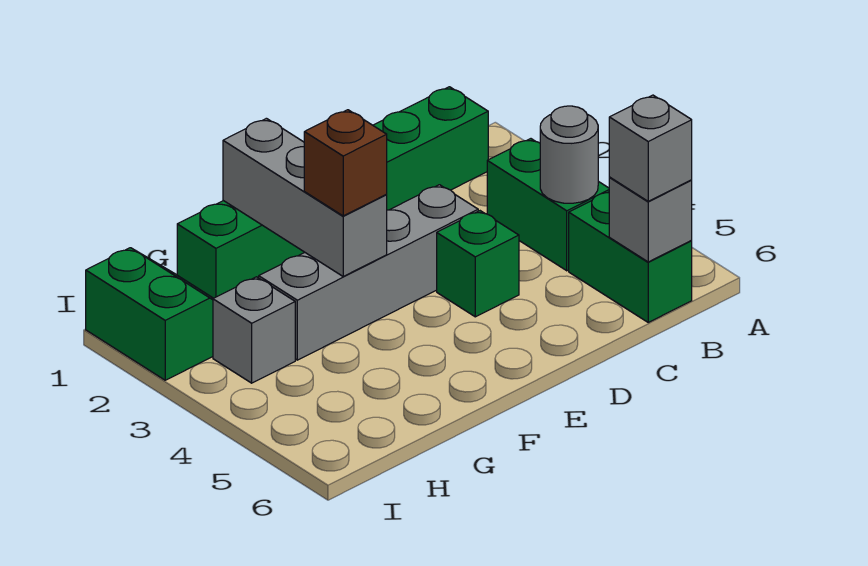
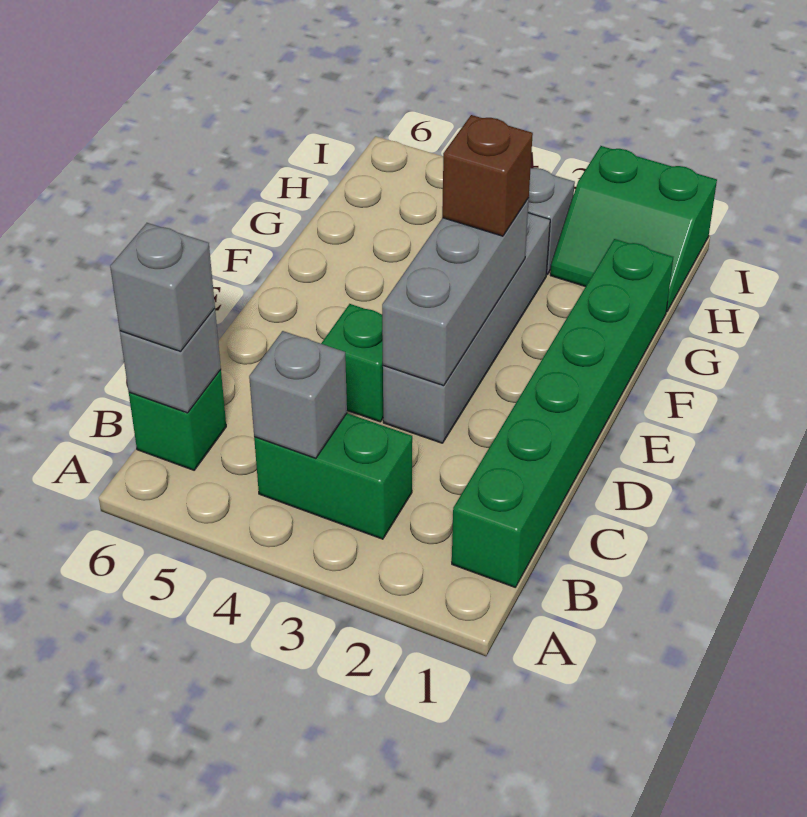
grey round brick B4 level 2 -> grey brick B4 level 2
green brick B5:B6 level 1 -> green brick B6 level 1
grey brick F1:F3 level 2 -> grey brick D3:F3 level 2

